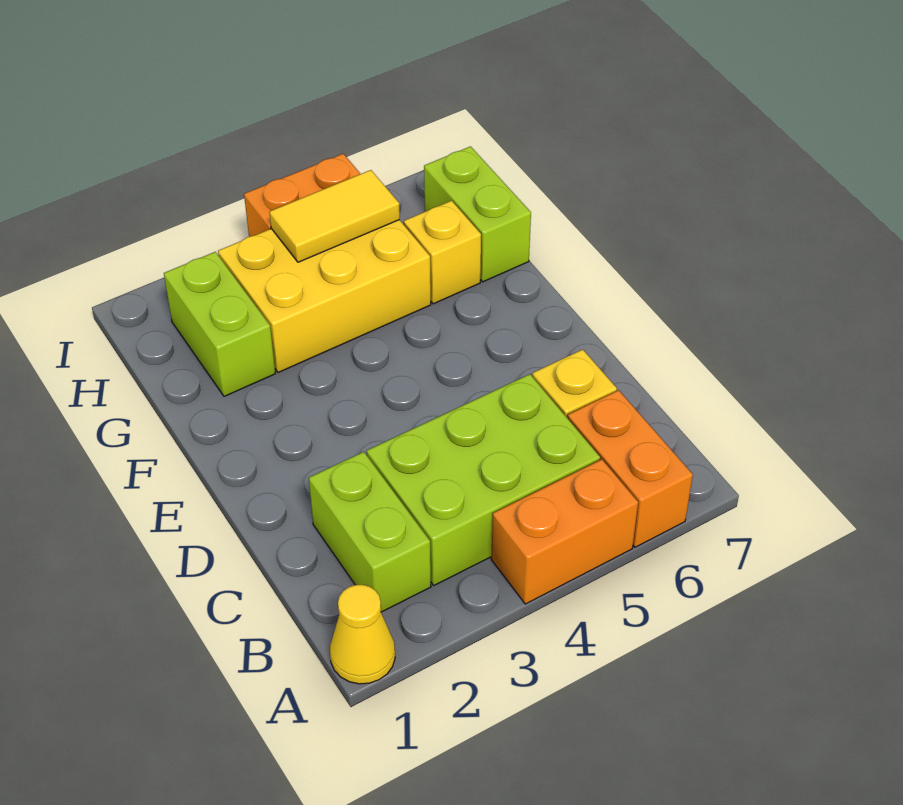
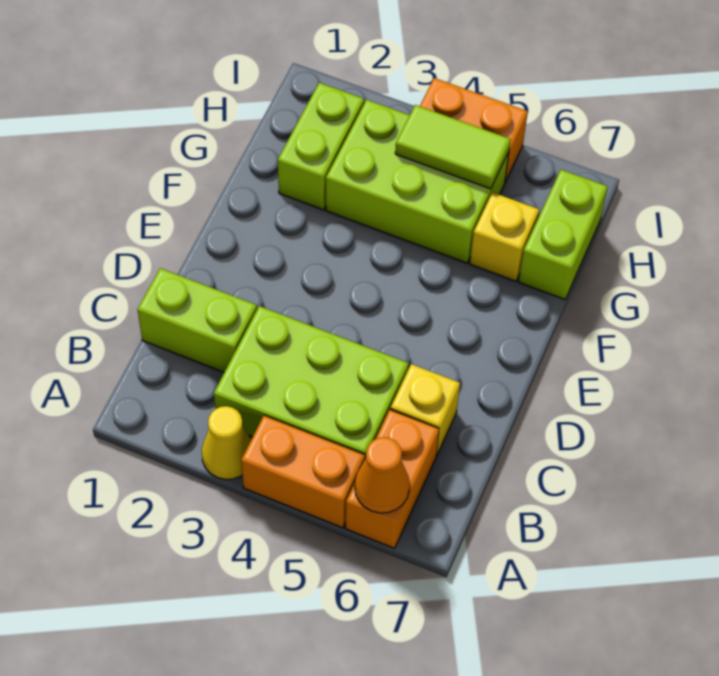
yellow cone A1 level 1 -> yellow cone A3 level 1
none -> orange cone A6 level 2
lime brick B2:C2 level 1 -> lime brick C1:C2 level 1
yellow brick G3:H5 level 1 -> lime brick G3:H5 level 1
yellow tile H4:H5 level 2 -> lime tile H4:H5 level 2

